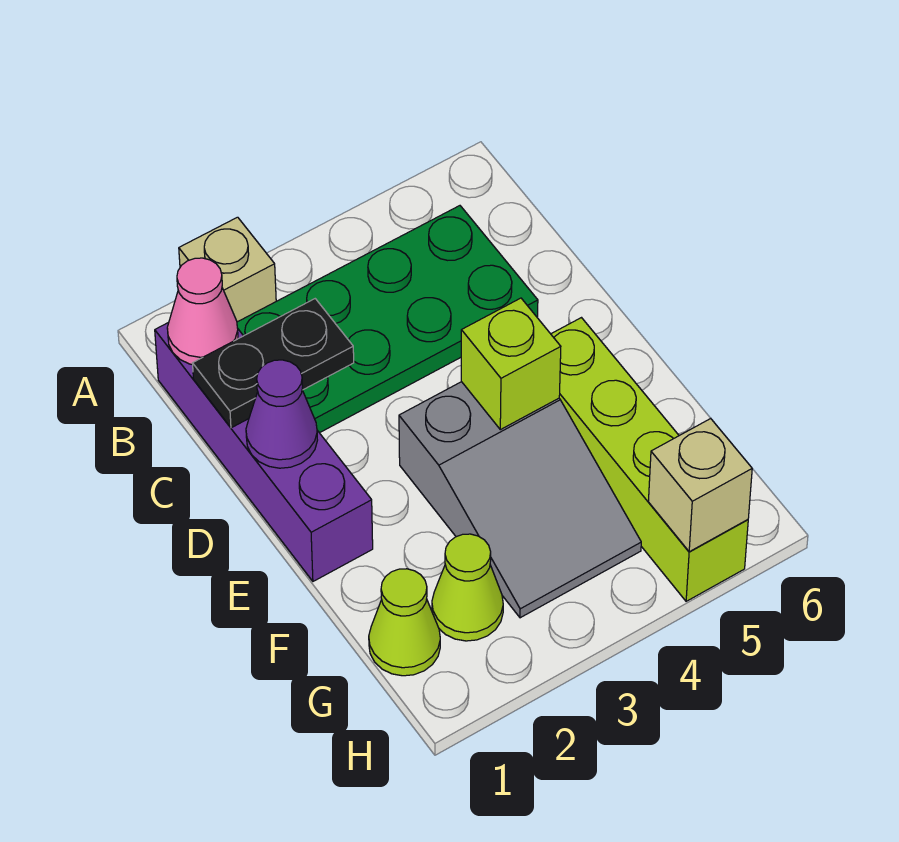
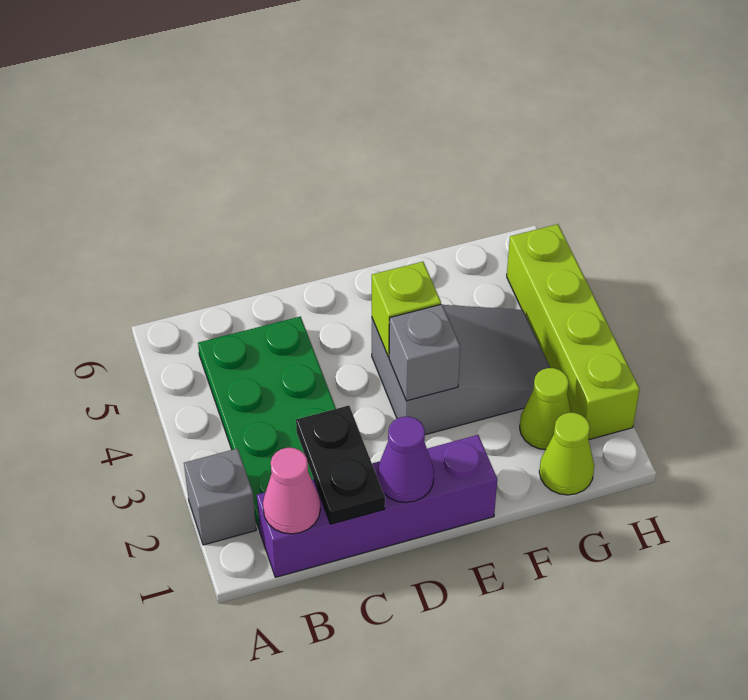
tan brick A2 level 1 -> grey brick A2 level 1
none -> grey brick E3 level 2
lime brick E5:H5 level 1 -> lime brick H2:H5 level 1
tan brick H5 level 2 -> none

